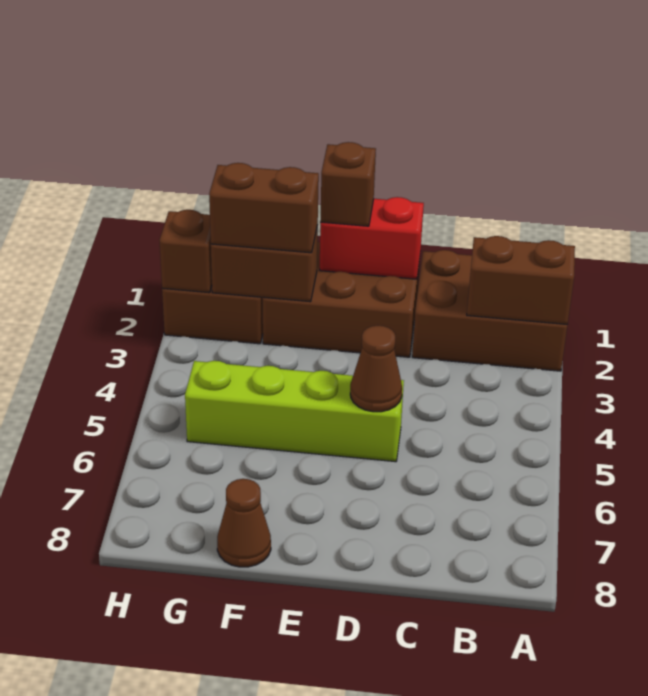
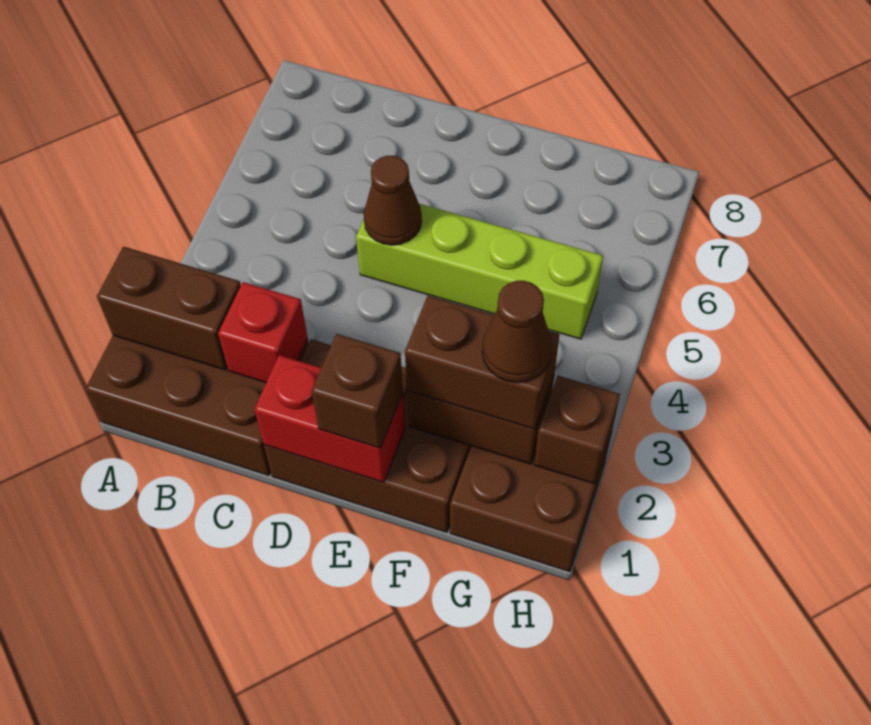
none -> red brick C2 level 2
brown cone F8 level 1 -> brown cone G2 level 4

